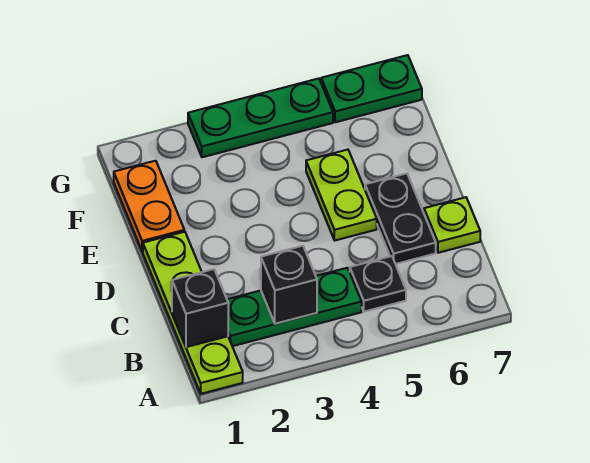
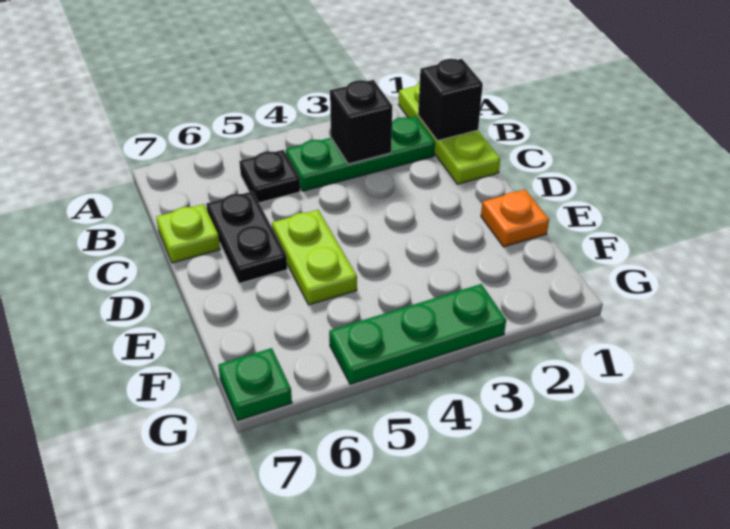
lime plate A1:D1 level 1 -> lime plate A1:C1 level 1
orange plate E1:F1 level 1 -> orange plate E1 level 1
green plate G6:G7 level 1 -> green plate G7 level 1

